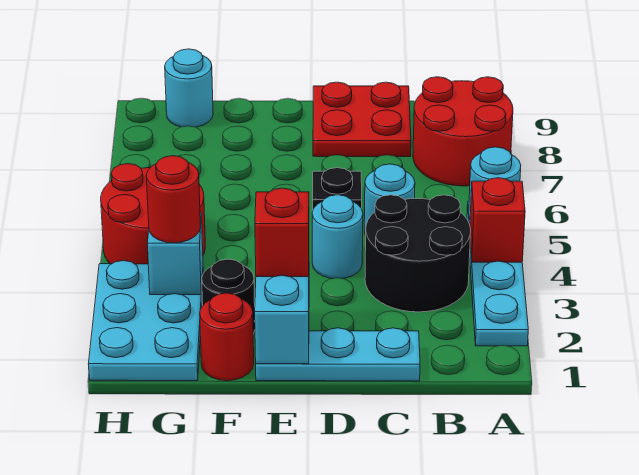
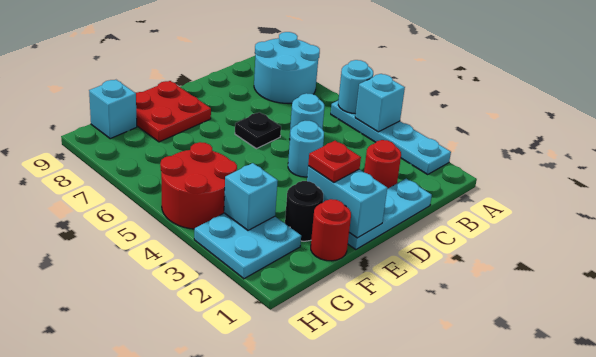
red brick A4 level 2 -> cyan brick A4 level 2
red round brick A7:B8 level 1 -> cyan round brick A7:B8 level 1
black round brick B3:C4 level 1 -> none
red plate C8:D9 level 1 -> red plate E8:F9 level 1
red brick E2 level 3 -> red plate E2 level 3
cyan plate G1:H3 level 1 -> cyan plate G2:H3 level 1
red round brick G3 level 3 -> red round brick C2 level 1
cyan round brick G9 level 1 -> cyan brick G9 level 1

